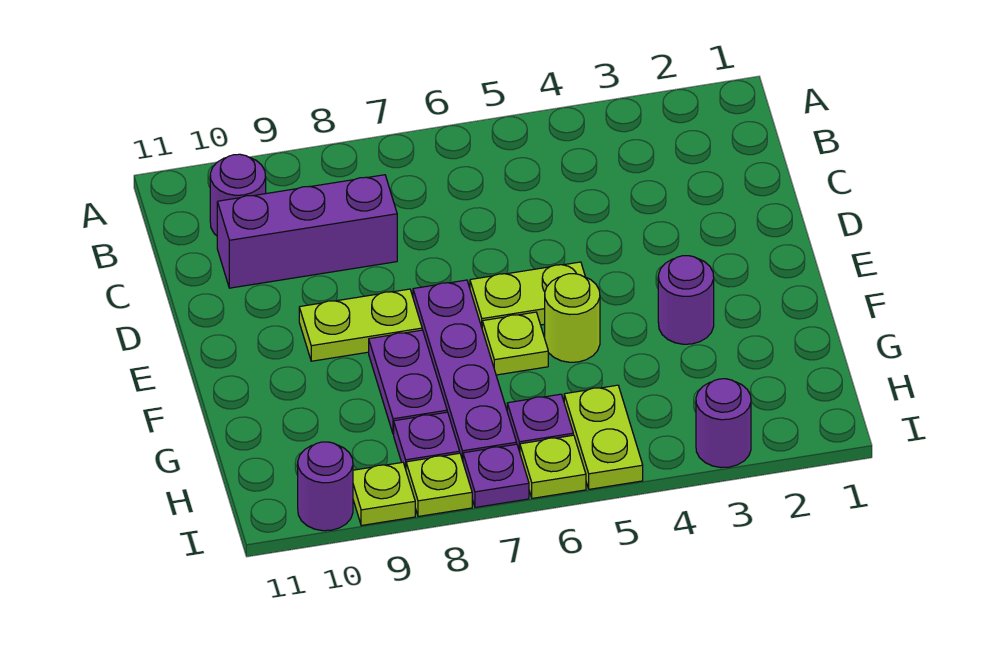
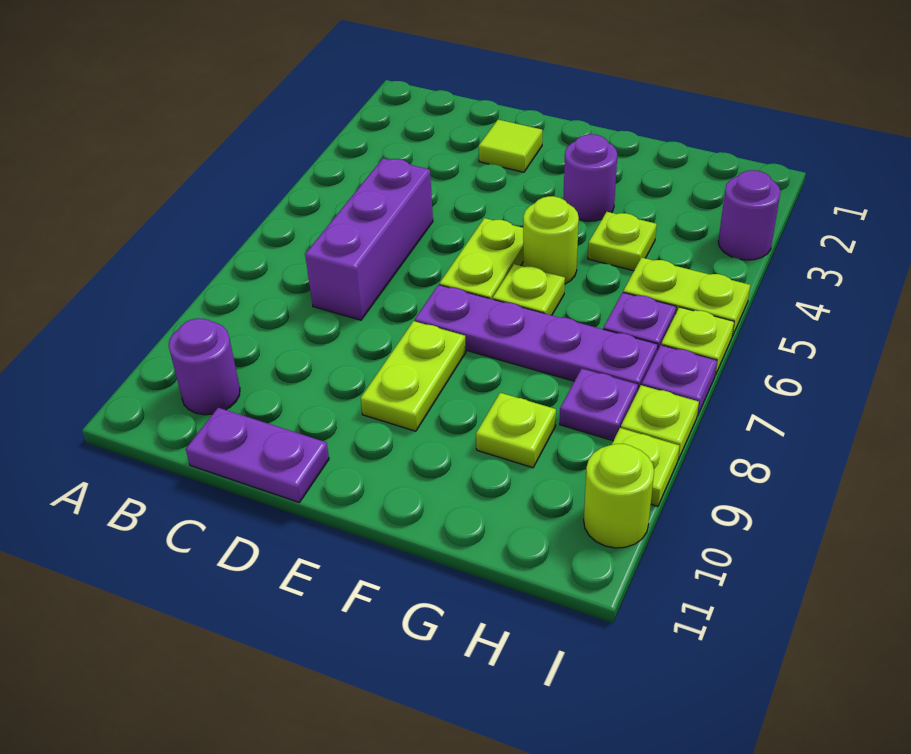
purple brick C8:C10 level 1 -> purple brick C5:C7 level 1
none -> lime tile D2 level 1
purple plate F8:G8 level 1 -> purple plate C11:D11 level 1
none -> lime plate G4 level 1
none -> lime plate G9 level 1
purple round brick I10 level 1 -> lime round brick I10 level 1

